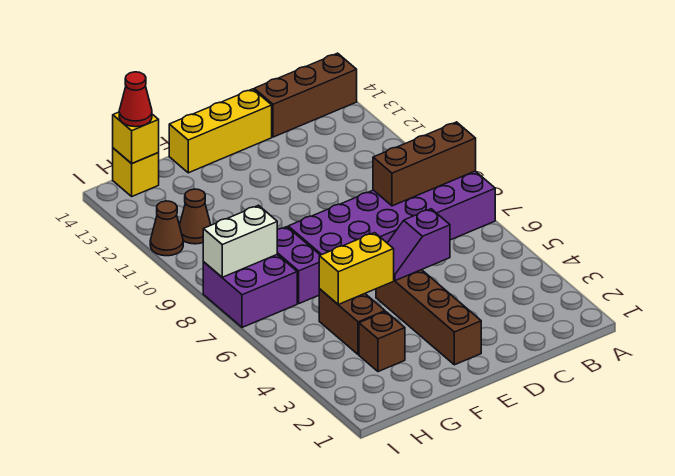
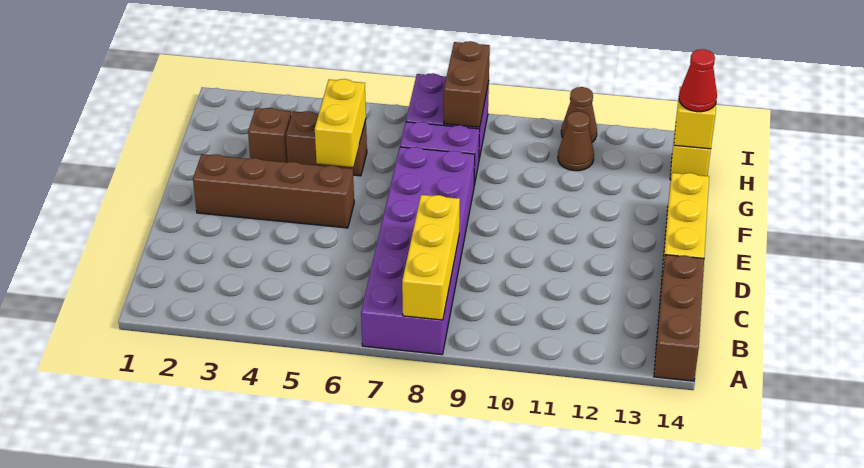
brown brick A8:C8 level 2 -> yellow brick A8:C8 level 2
purple slope D5:E5 level 2 top D -> none
white brick H8:I8 level 2 -> brown brick H8:I8 level 2

